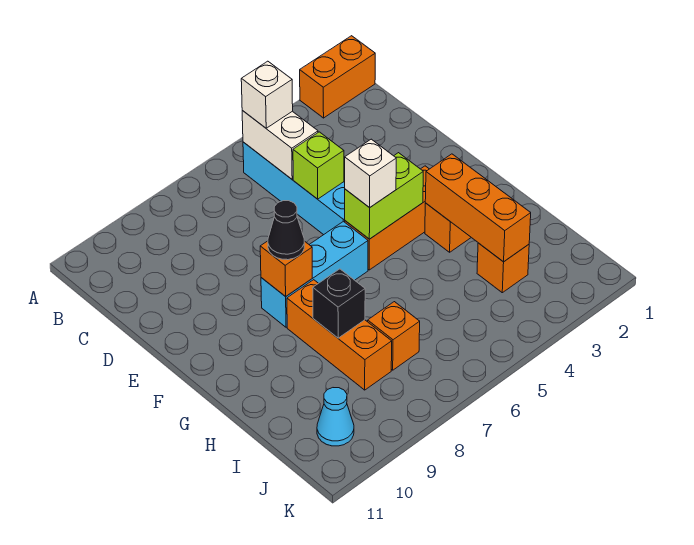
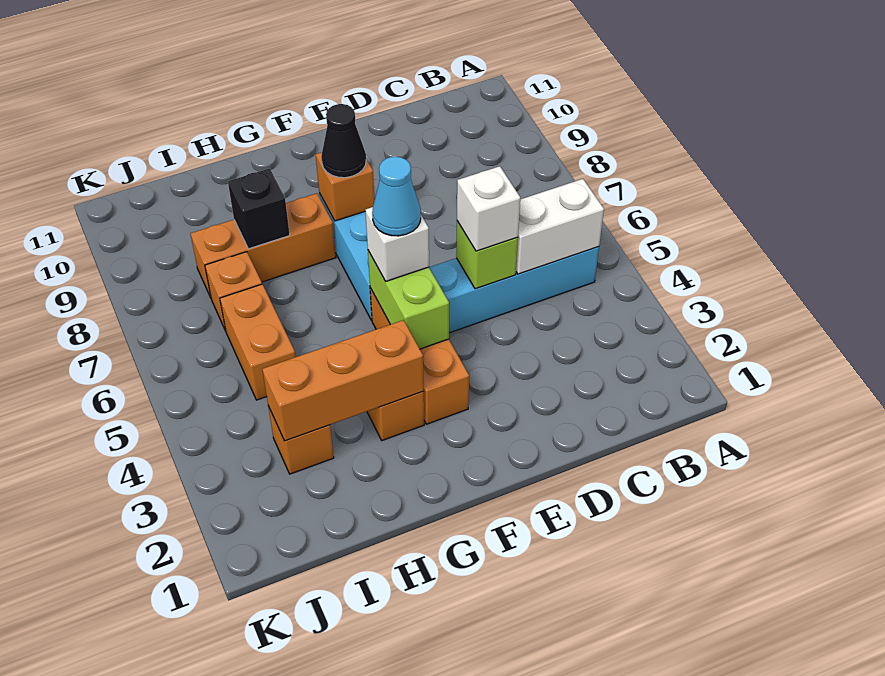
orange brick A1:A2 level 1 -> orange brick I5:I6 level 1
white brick B5 level 3 -> white brick D5 level 3
cyan cone J10 level 1 -> cyan cone F5 level 4

